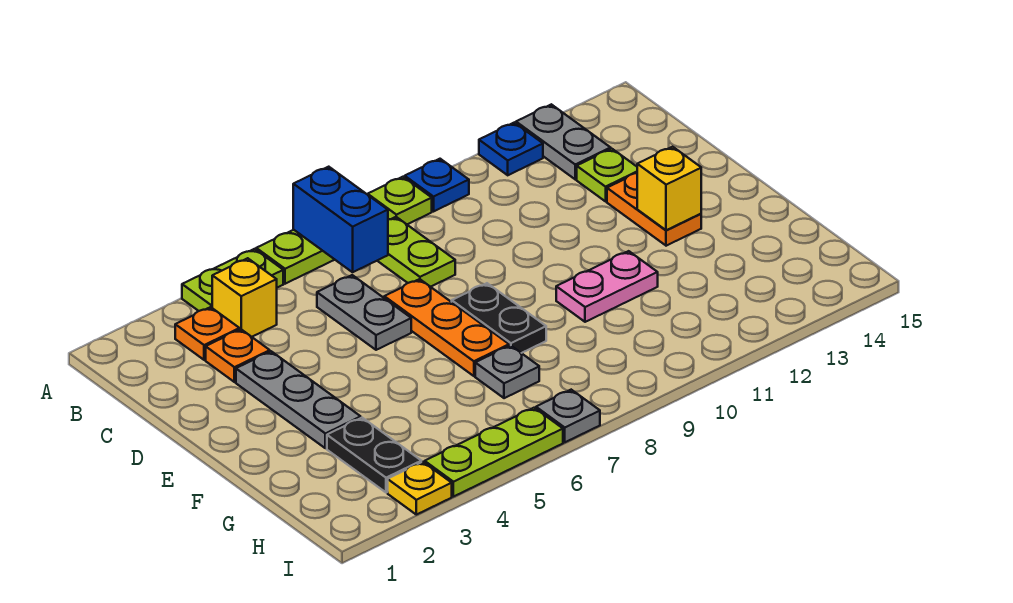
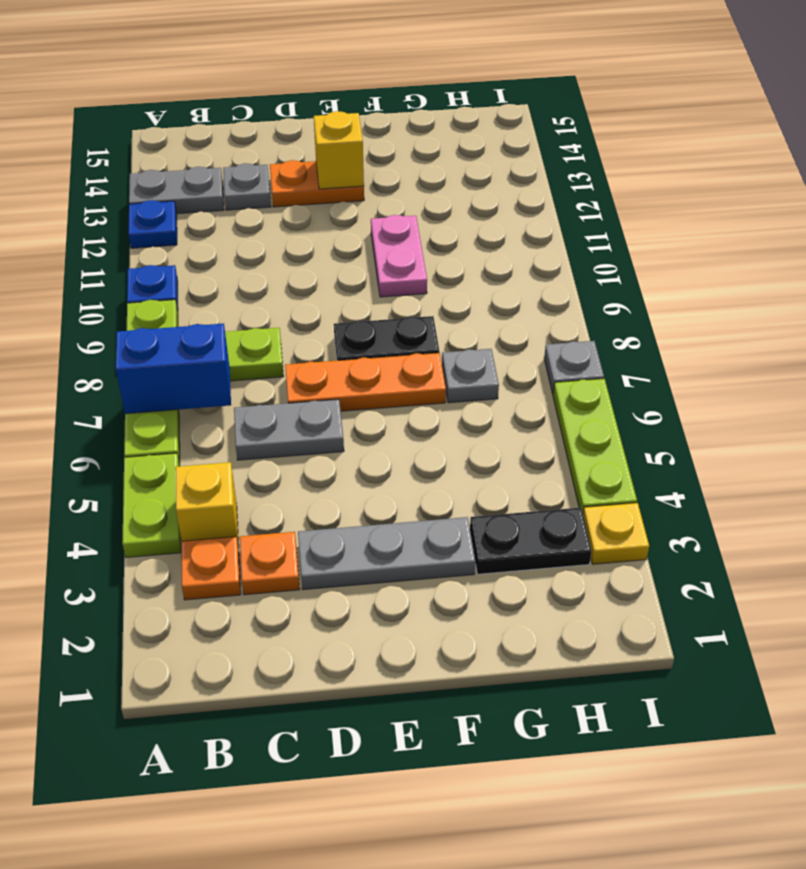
lime plate C13 level 1 -> grey plate C13 level 1

